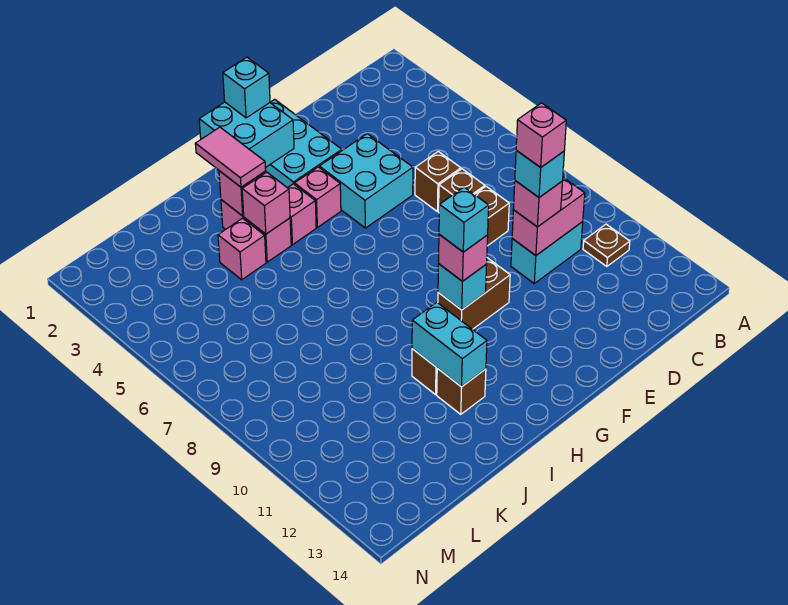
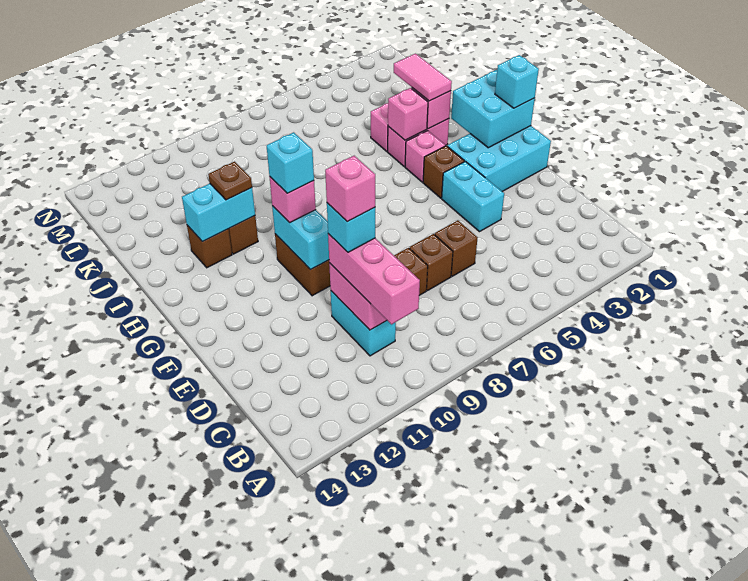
brown plate B11 level 1 -> brown plate I11 level 3
pink brick D10 level 3 -> pink brick B10:D10 level 3
cyan brick E4:F5 level 1 -> cyan brick E4:F4 level 1
pink brick G4 level 1 -> brown brick G4 level 1
cyan brick G10 level 2 -> cyan brick F10:G10 level 2
pink tile I2:I3 level 3 -> pink tile I3:J3 level 3

